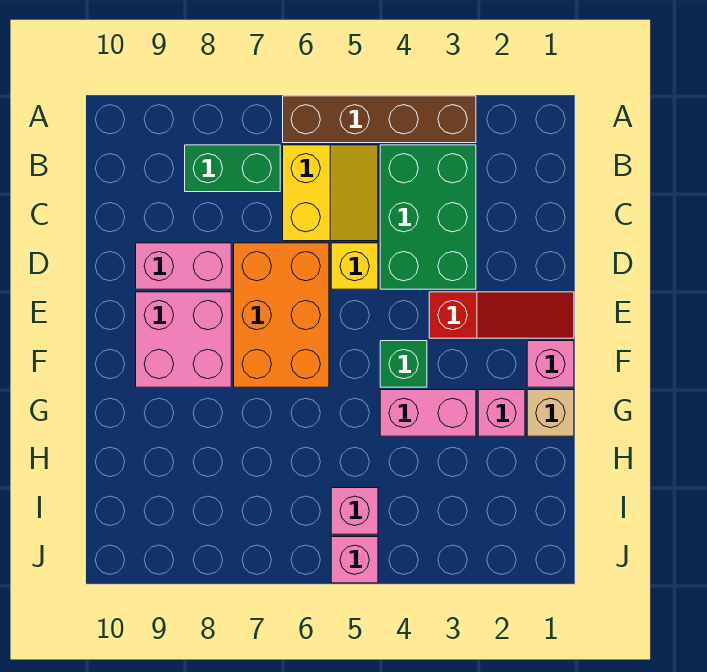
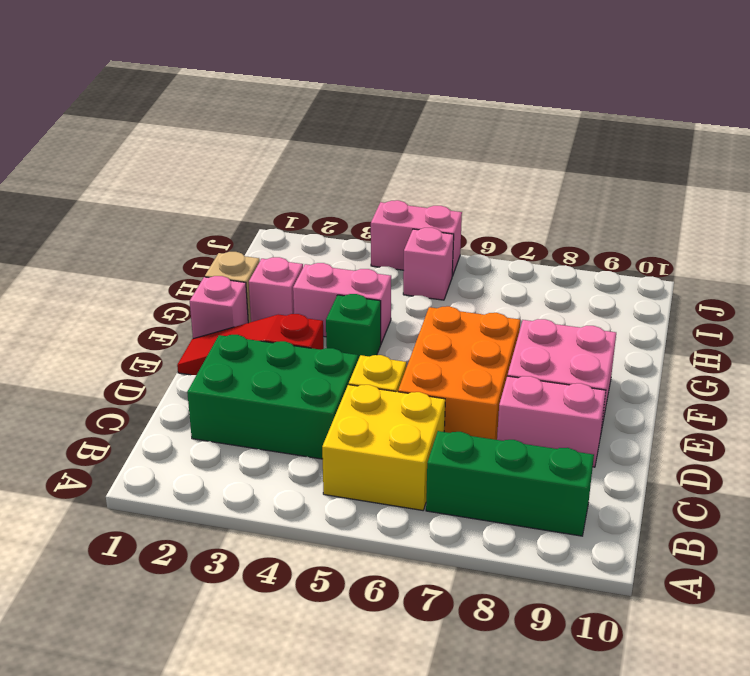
brown brick A3:A6 level 1 -> none
green brick B3:D4 level 1 -> green brick C2:D4 level 1
yellow slope B5:C6 level 1 top 6 -> yellow brick B5:C6 level 1
green brick B7:B8 level 1 -> green brick B7:B9 level 1
pink brick J5 level 1 -> pink brick J4:J5 level 1

